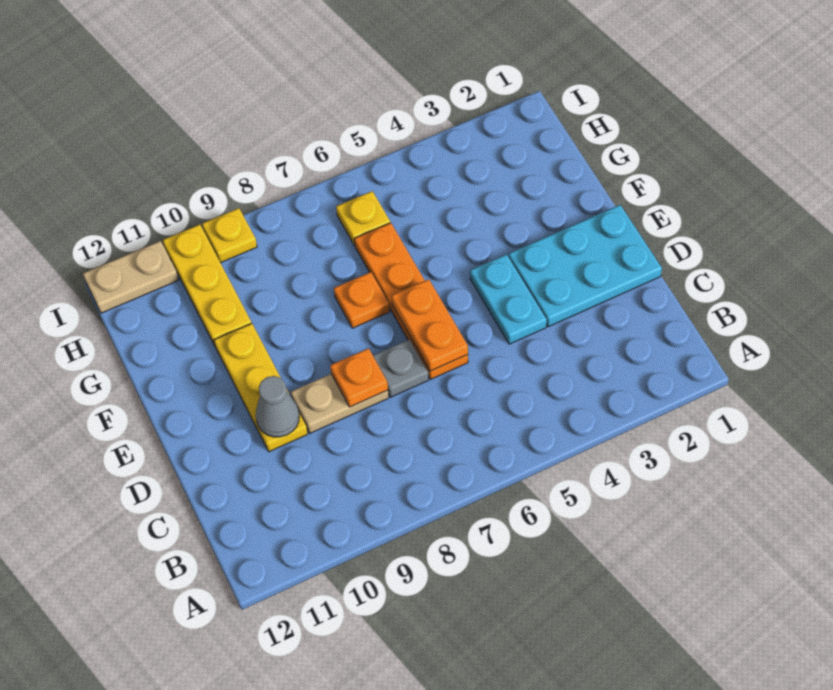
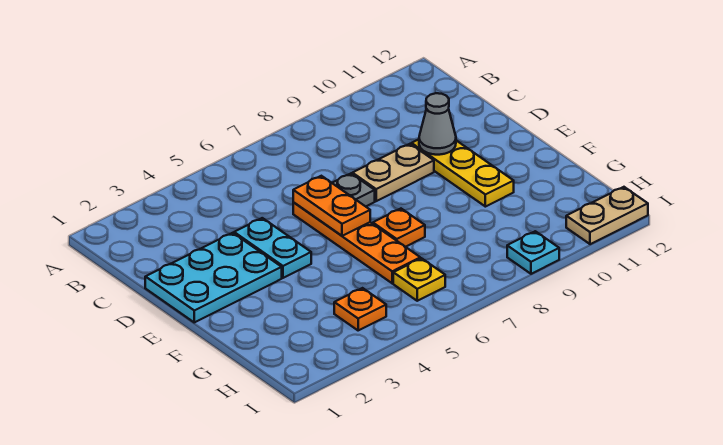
orange plate D8 level 2 -> orange plate H4 level 1
yellow plate G10:I10 level 1 -> none
yellow plate I9 level 1 -> cyan plate I9 level 1

